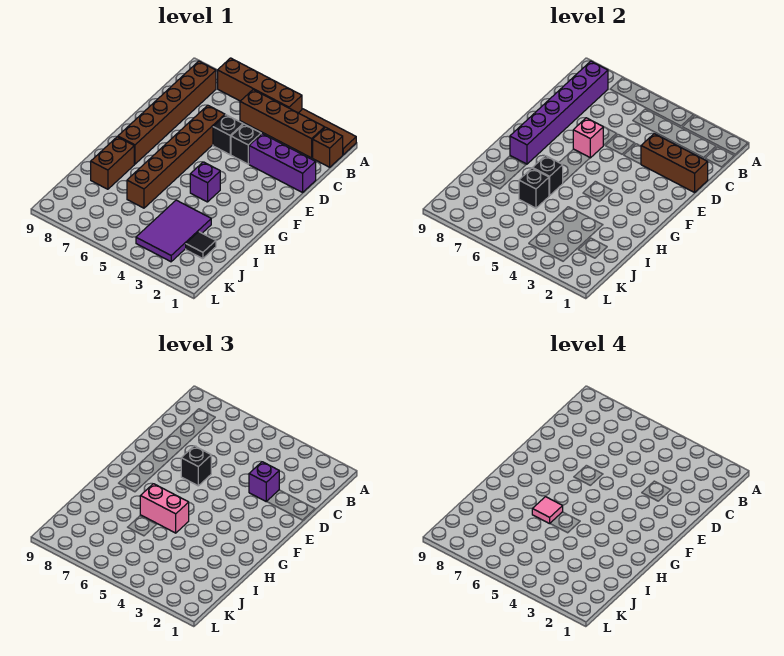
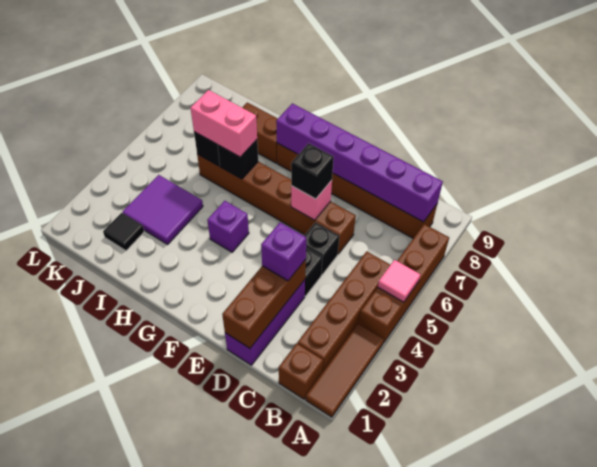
pink brick H5:H6 level 3 -> pink brick H6:I6 level 3
pink tile H6 level 4 -> pink tile A5 level 2
purple tile I3:K4 level 1 -> purple tile I3:J4 level 1

